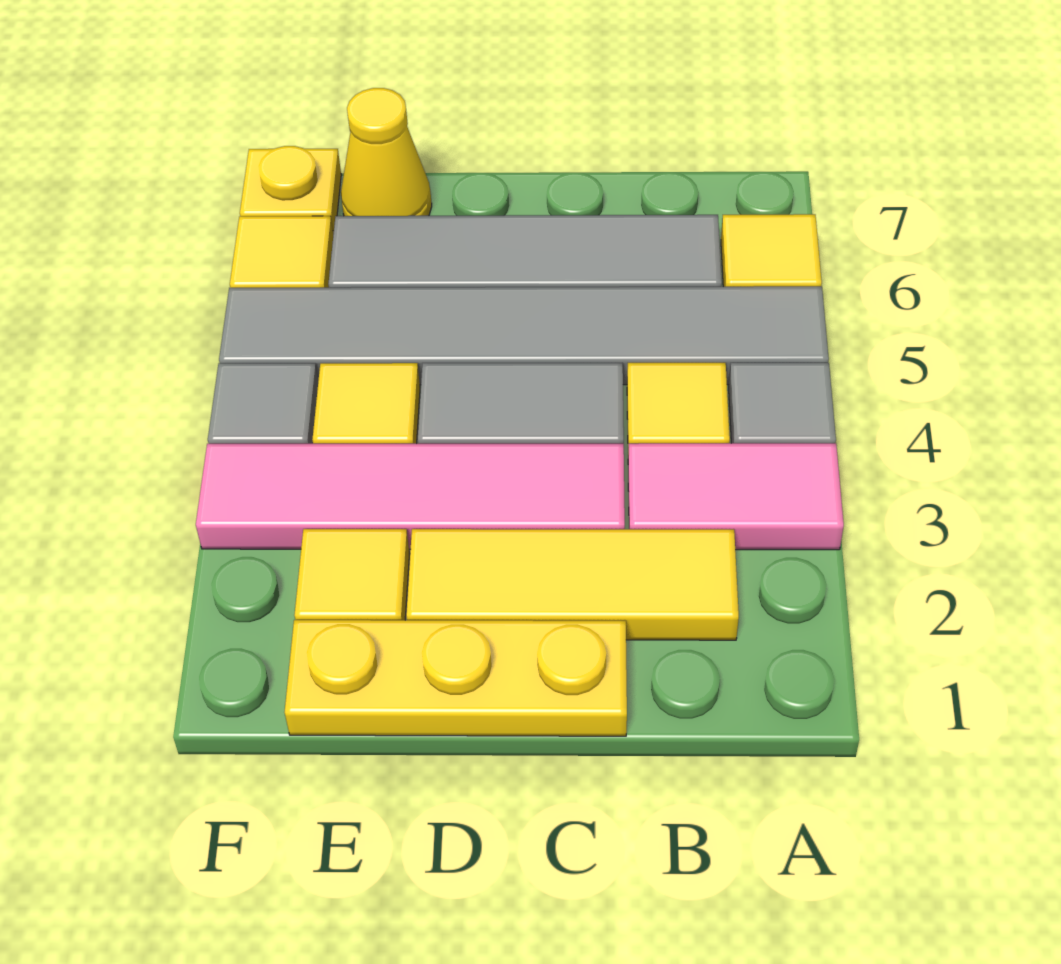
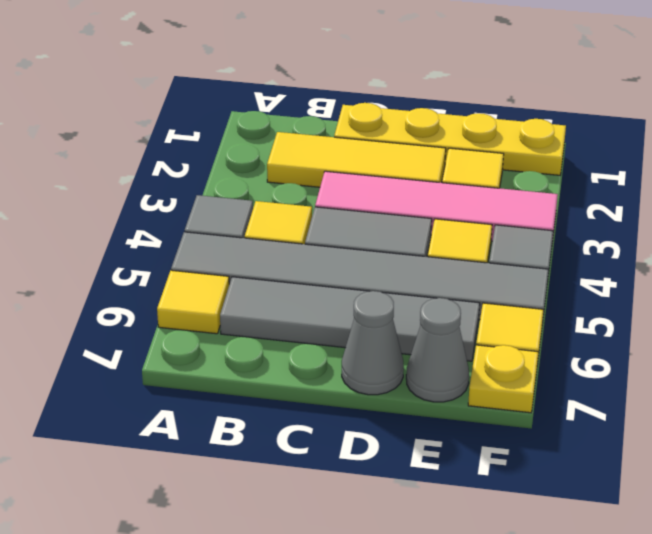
pink tile A3:B3 level 1 -> none
yellow plate C1:E1 level 1 -> yellow plate C1:F1 level 1
none -> grey cone D7 level 1
yellow cone E7 level 1 -> grey cone E7 level 1

